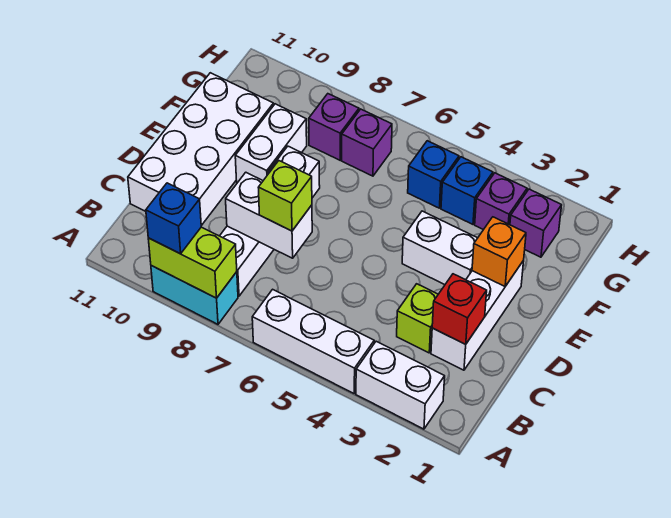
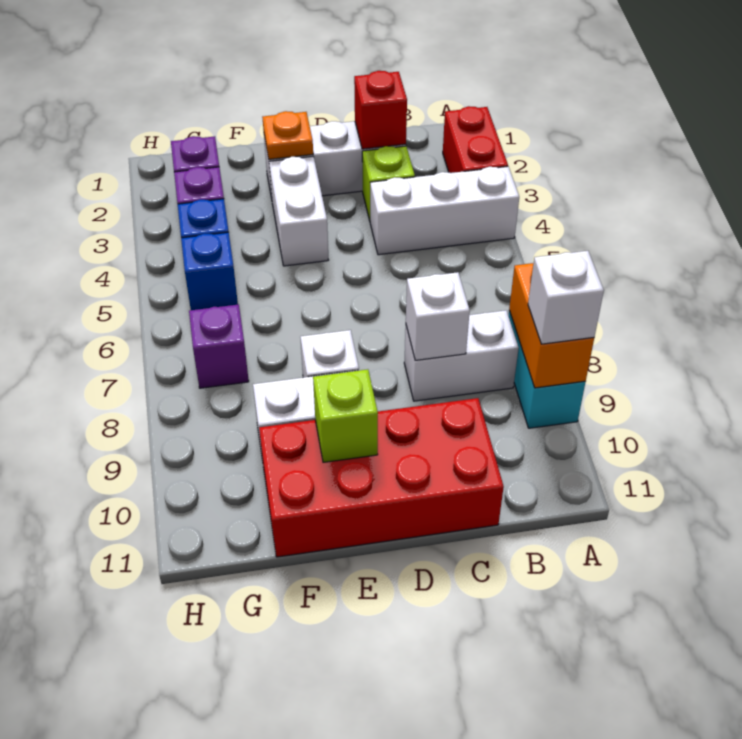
white brick A2:A3 level 1 -> red brick A2:A3 level 1
white brick A4:A6 level 1 -> white brick A4:C4 level 1
lime brick A8:A9 level 2 -> orange brick A8:A9 level 2
blue brick A9 level 3 -> white brick A9 level 3
white brick C7:C8 level 2 -> white brick C8 level 2
lime brick C7 level 3 -> lime brick E10 level 2
white brick C10:F11 level 1 -> red brick C10:F11 level 1
orange brick E2 level 2 -> orange plate E2 level 2
purple brick G8 level 1 -> none

